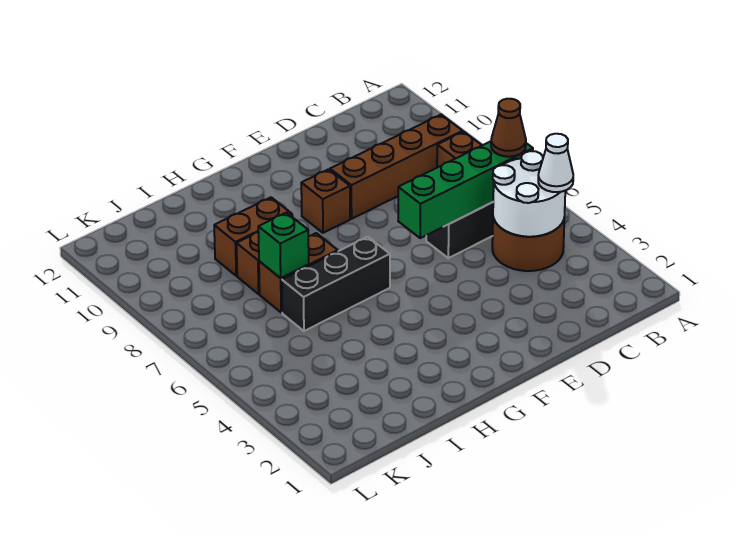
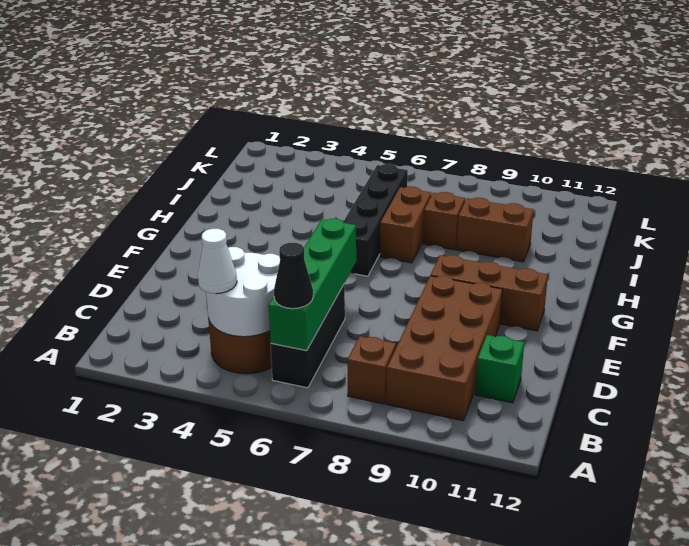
brown cone B6 level 3 -> black cone B6 level 3
brown brick B9:E9 level 1 -> brown brick B9:E10 level 1
brown brick F9 level 1 -> brown brick F9:F11 level 1
black brick G6:I6 level 1 -> black brick G6:J6 level 1
brown brick H9:I9 level 1 -> brown brick I9:I10 level 1
green brick I7 level 2 -> green brick C11 level 1

